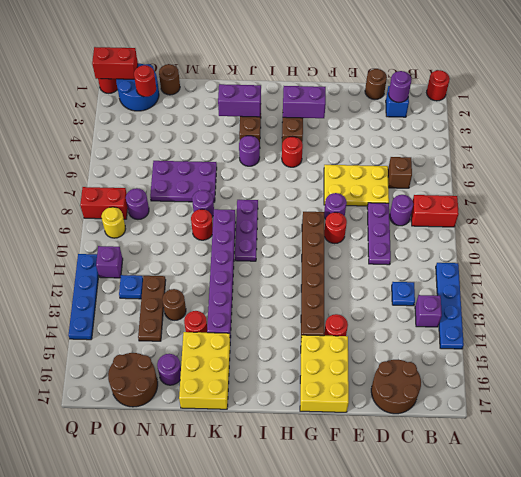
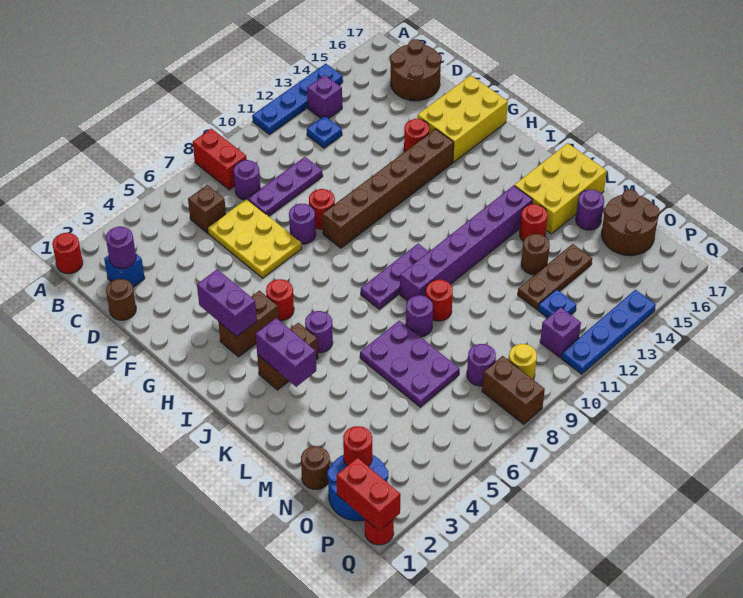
red brick P8:Q8 level 1 -> brown brick P8:Q8 level 1

